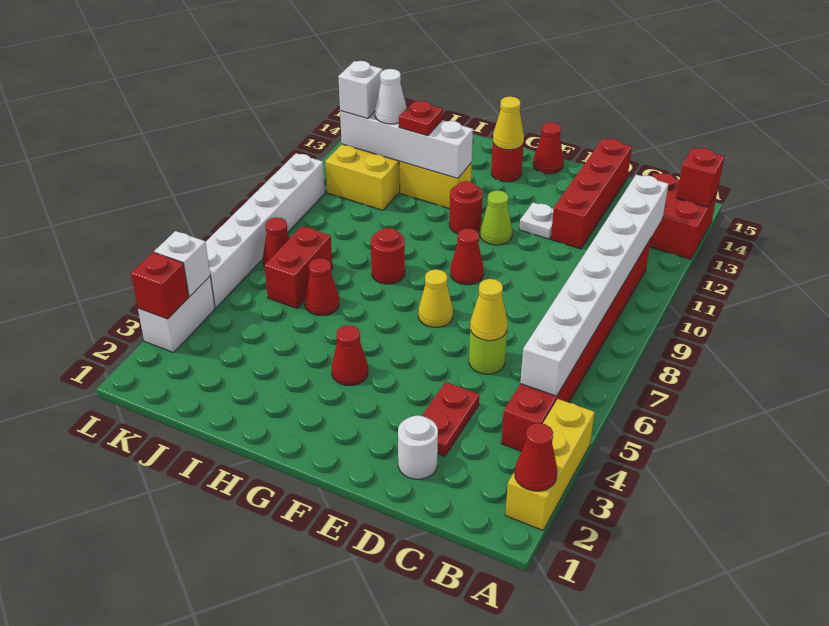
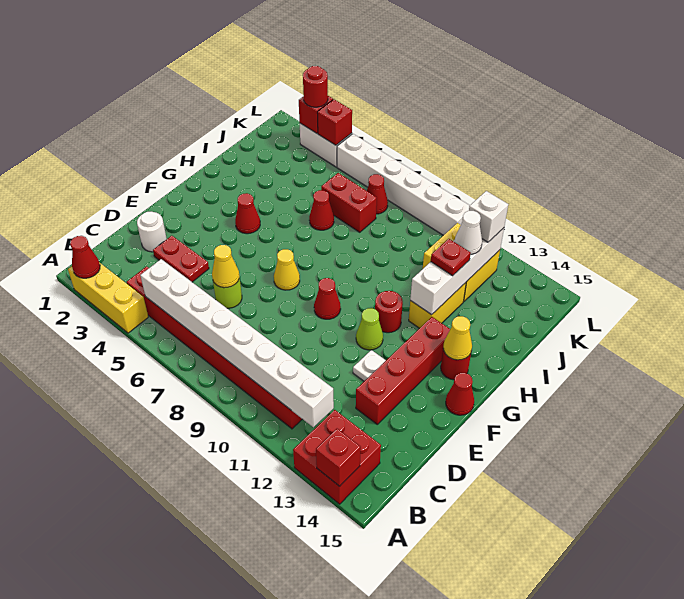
red brick D12:D15 level 1 -> red brick D13:G13 level 1
red round brick H8 level 1 -> red round brick L3 level 3
white brick L4 level 2 -> red brick L4 level 2

